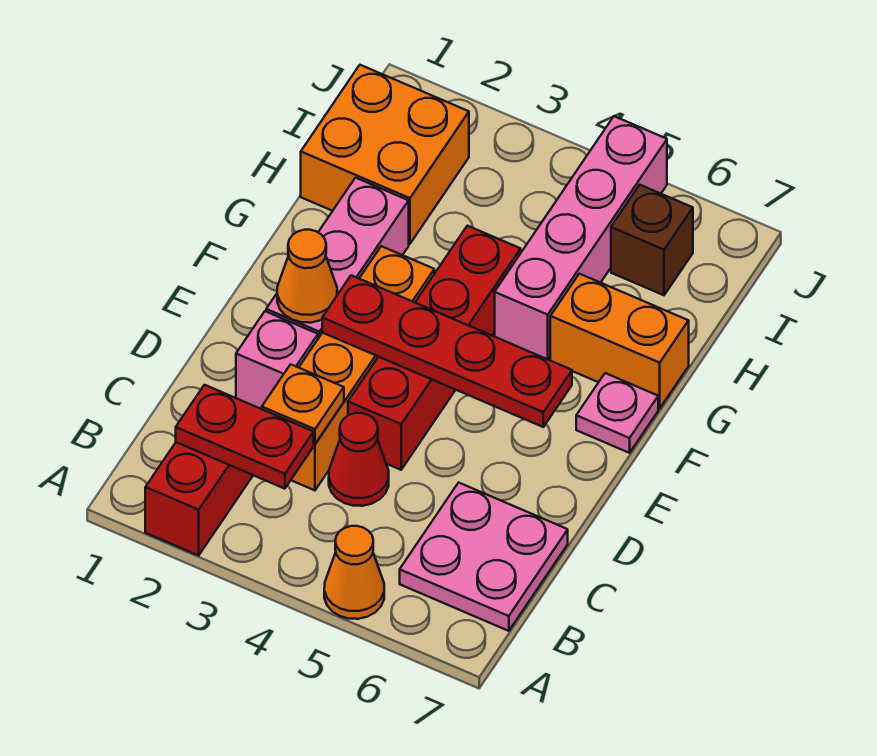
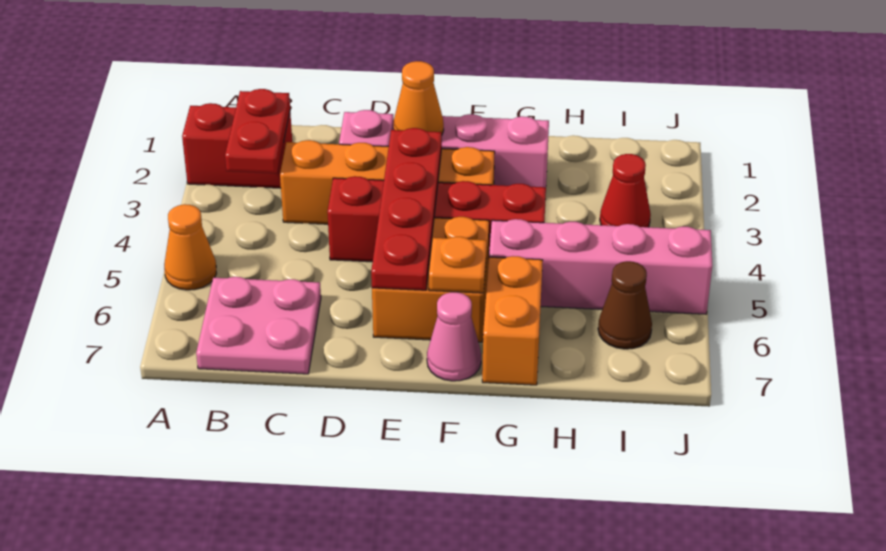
orange plate C3 level 2 -> orange plate F6 level 2
red cone C4 level 1 -> red cone I3 level 1
pink plate F7 level 1 -> pink cone F7 level 1
orange brick H1:I2 level 1 -> orange brick E5:F6 level 1
brown brick I6 level 1 -> brown cone I6 level 1

